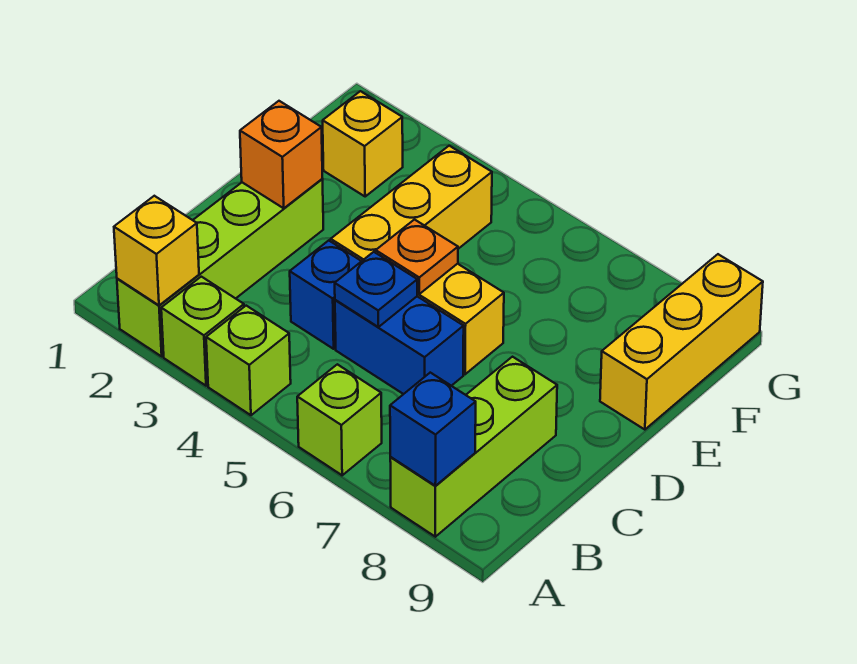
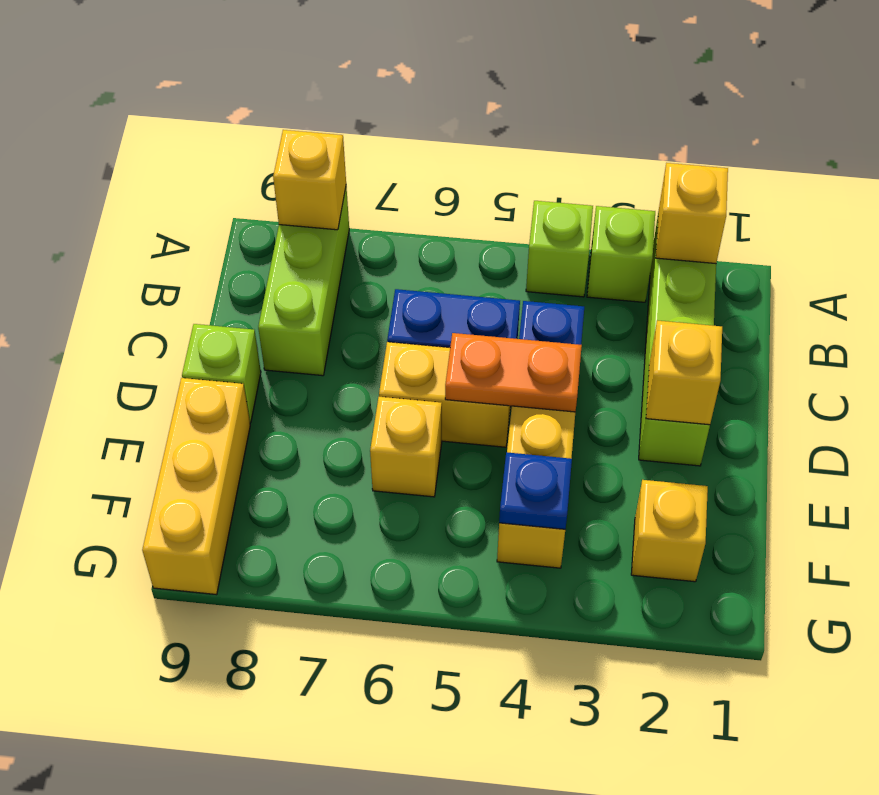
lime brick A6 level 1 -> lime brick D9 level 1
blue brick A8 level 2 -> yellow brick A8 level 2
blue plate C5 level 2 -> blue plate F4 level 2
orange brick D2 level 2 -> yellow brick D2 level 2
orange plate D5 level 2 -> orange plate D4:D5 level 2
none -> yellow brick E6 level 1

